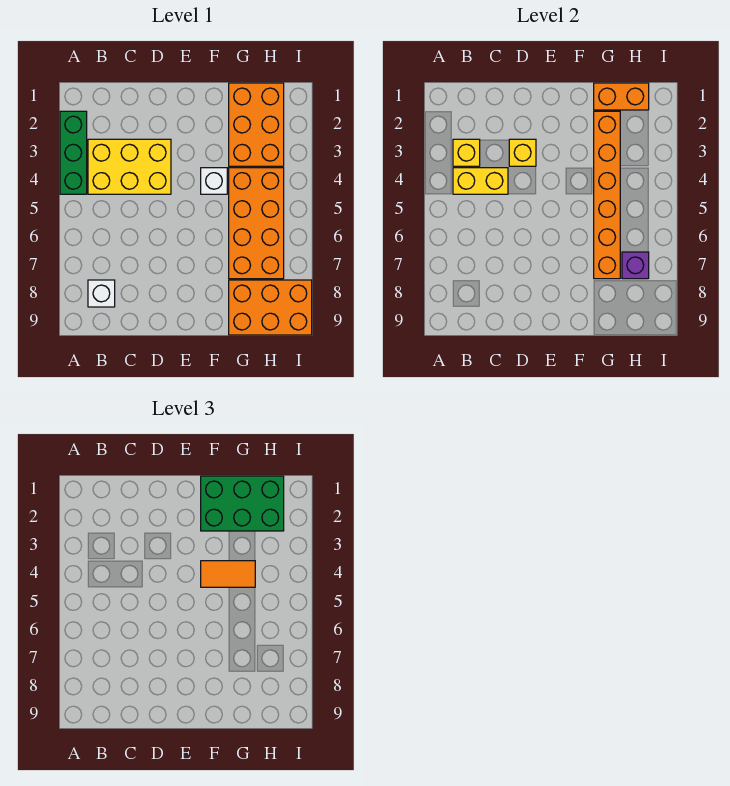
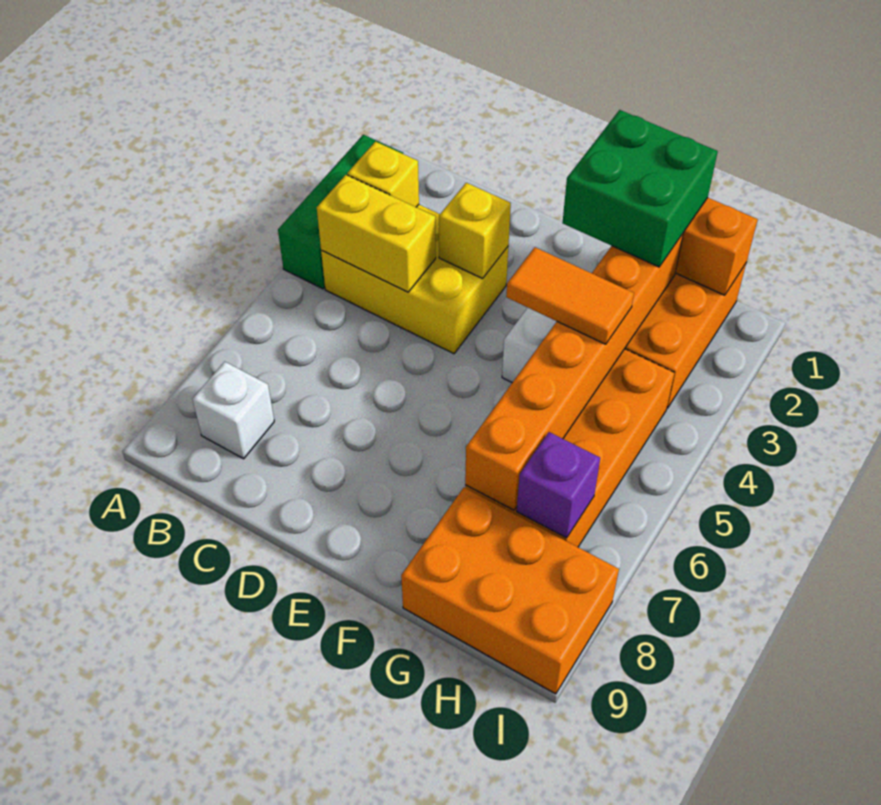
green brick F1:H2 level 3 -> green brick F1:G2 level 3

